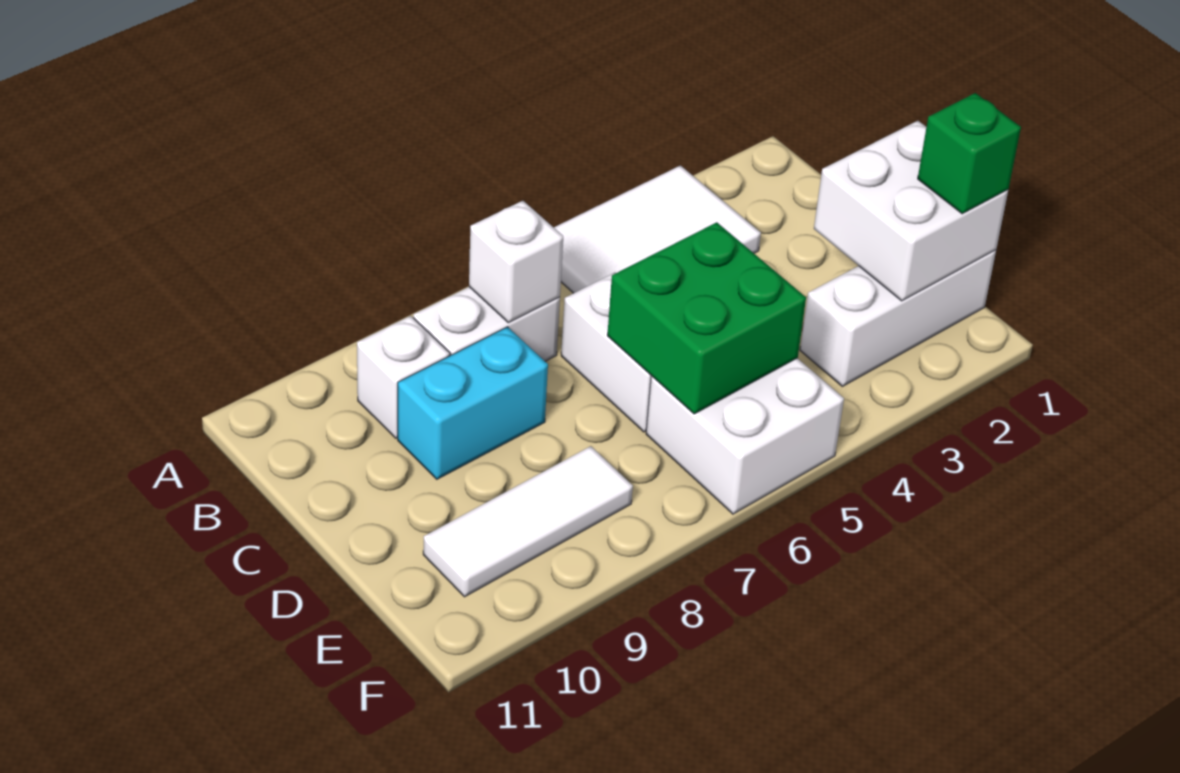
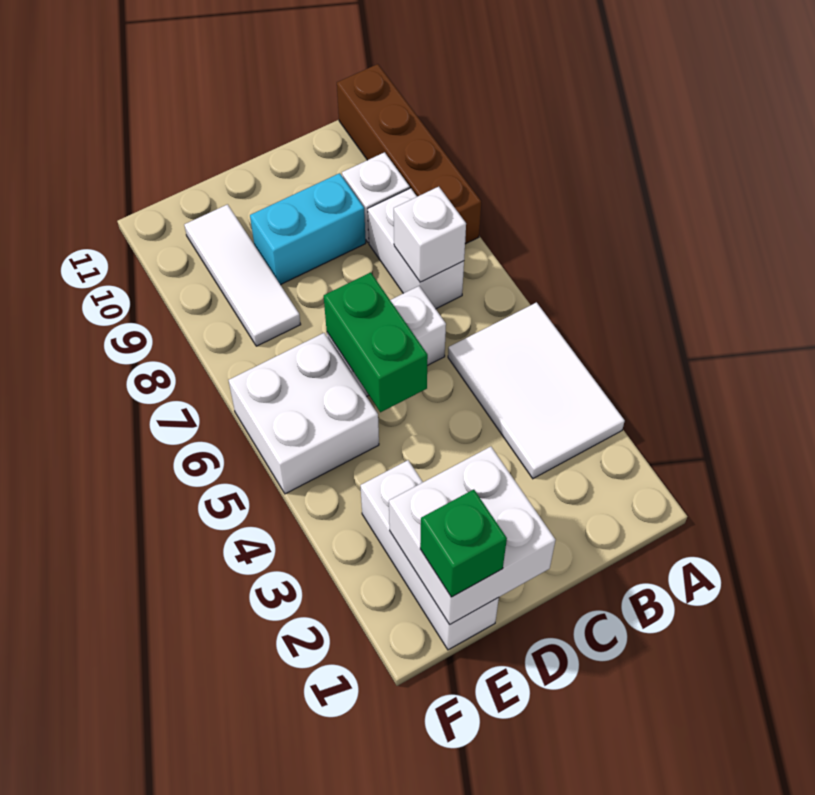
none -> brown brick A8:A11 level 1
cyan brick C8:C9 level 1 -> cyan brick C9:D9 level 1
green brick D5:E6 level 2 -> green brick D5:D6 level 2

